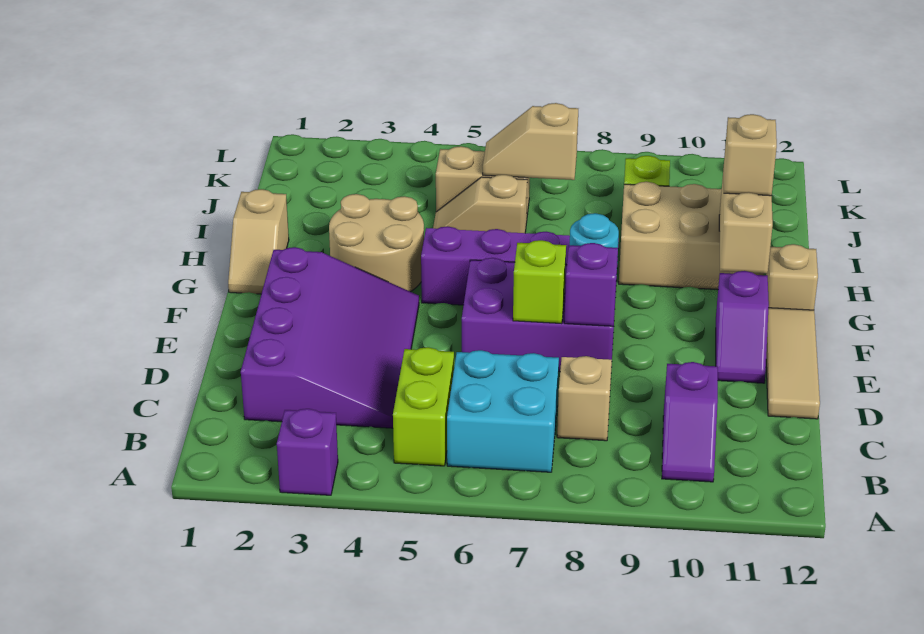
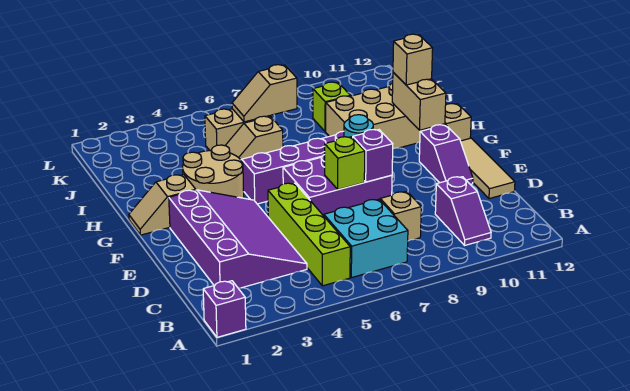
purple brick A3 level 1 -> purple brick A1 level 1
lime brick B5:C5 level 1 -> lime brick B5:E5 level 1
tan slope G1:H1 level 1 top H -> tan slope G1:G2 level 1 top 2

